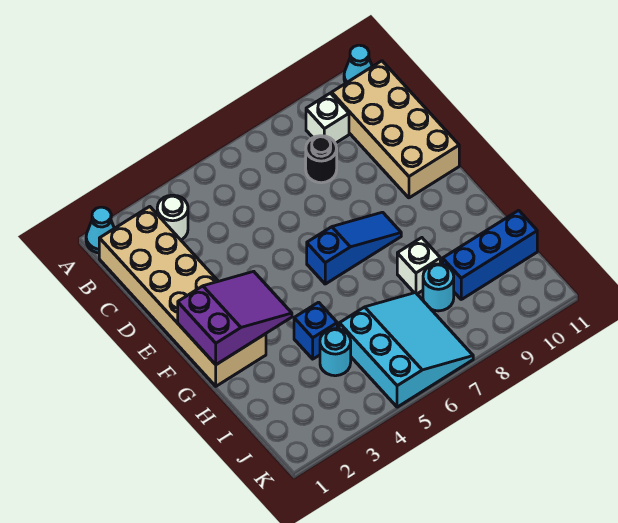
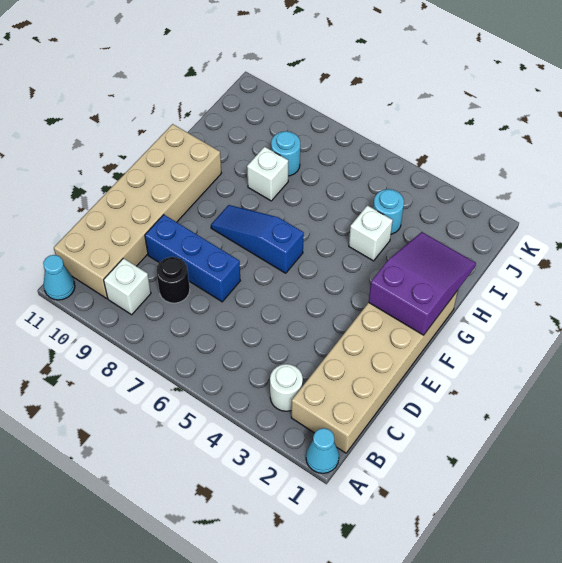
tan brick B10:E11 level 1 -> tan brick B10:G11 level 1
purple slope F1:G3 level 2 top 1 -> purple slope F1:H2 level 2 top F
blue brick H4 level 1 -> white brick H4 level 1
cyan slope I5:K7 level 1 top 5 -> none
blue brick I9:I11 level 1 -> blue brick D7:D9 level 1

